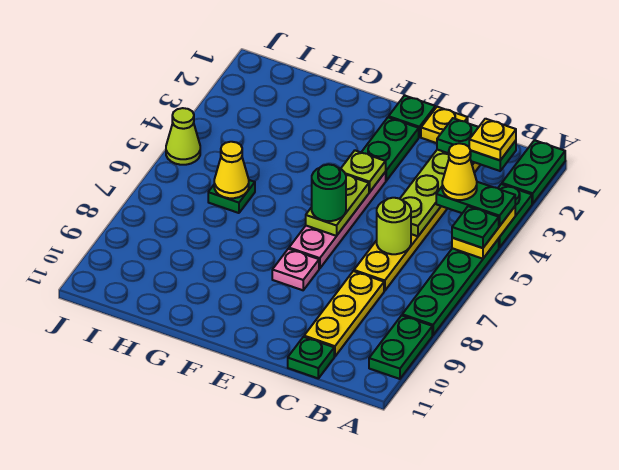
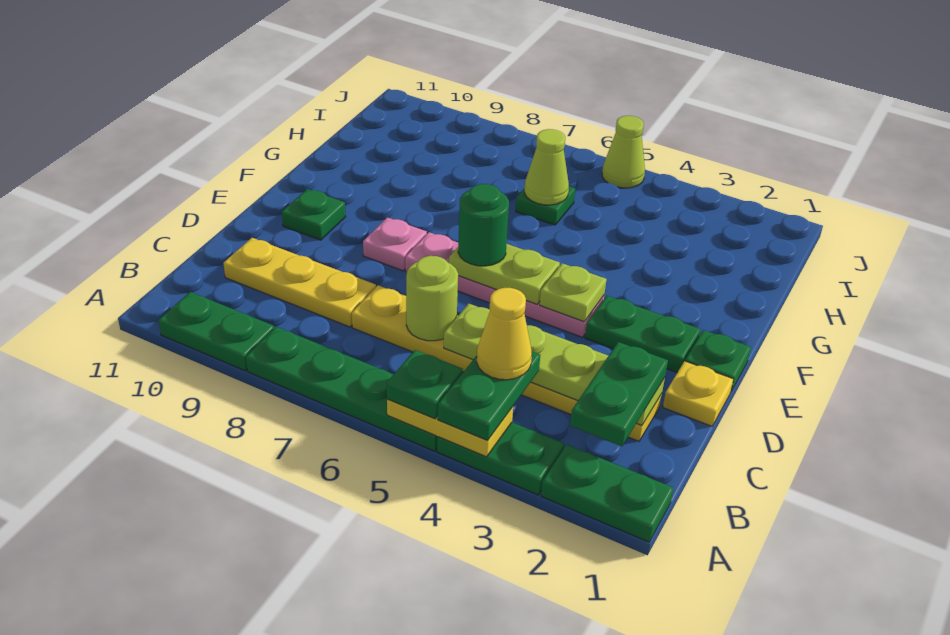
yellow plate B2 level 4 -> none
green plate C11 level 1 -> green plate E10 level 1
yellow cone H6 level 2 -> lime cone H6 level 2

